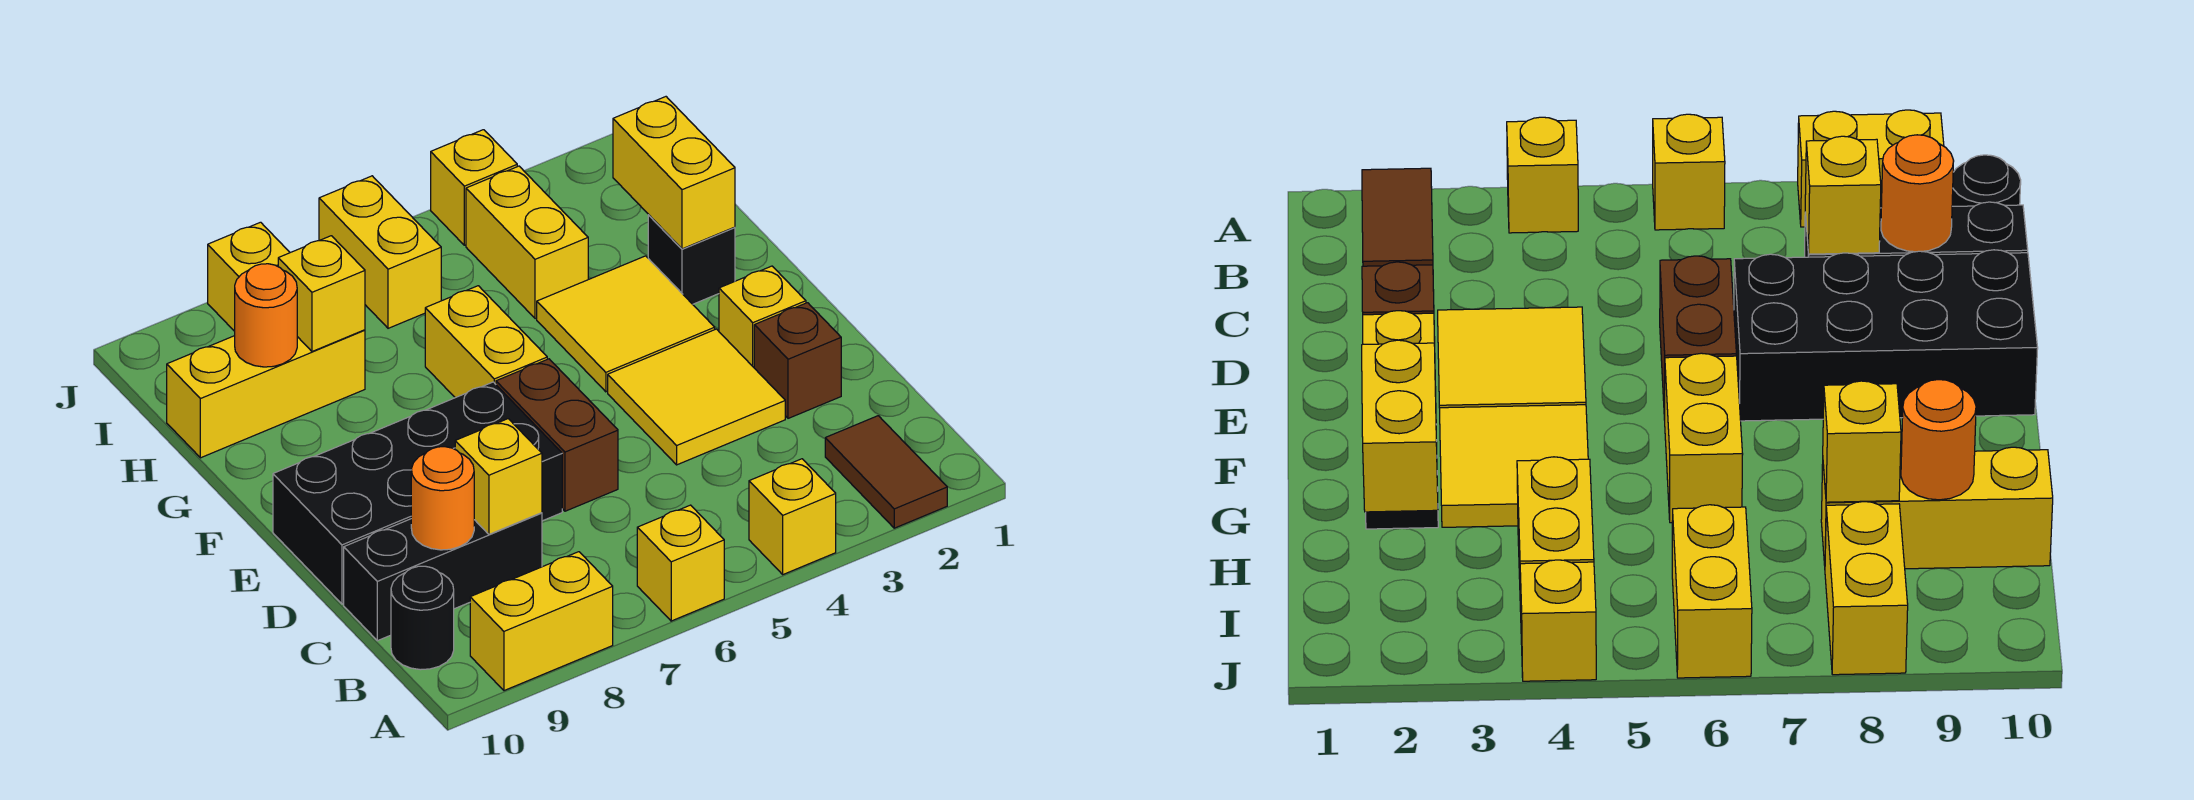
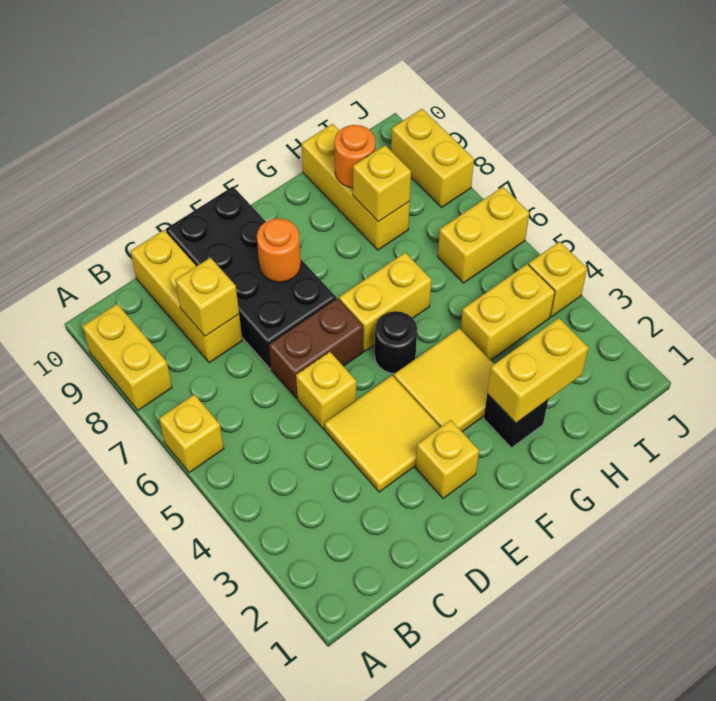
brown tile A2:B2 level 1 -> none
yellow brick A4 level 1 -> yellow brick D5 level 1
black round brick B10 level 1 -> black round brick F5 level 1
black brick C8:C10 level 1 -> yellow brick C8:C10 level 1
orange round brick C9 level 2 -> orange round brick E8 level 2
brown brick D2 level 1 -> none
yellow brick I8:J8 level 1 -> yellow brick J8:J9 level 1

